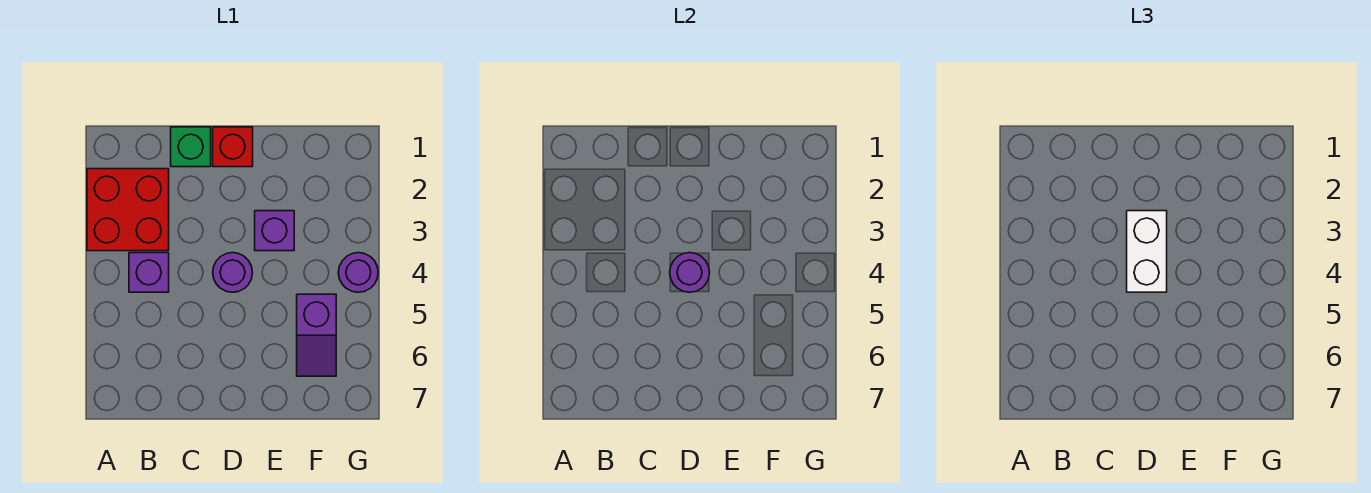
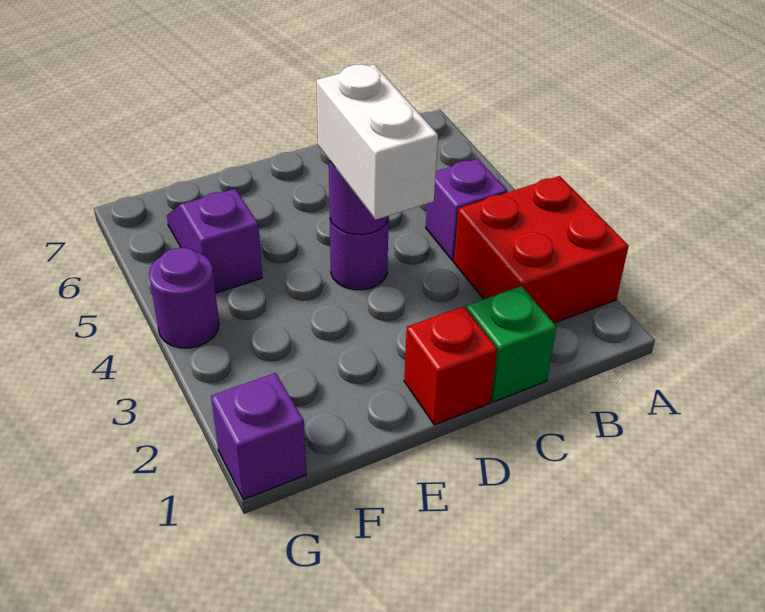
purple brick E3 level 1 -> purple brick G1 level 1

